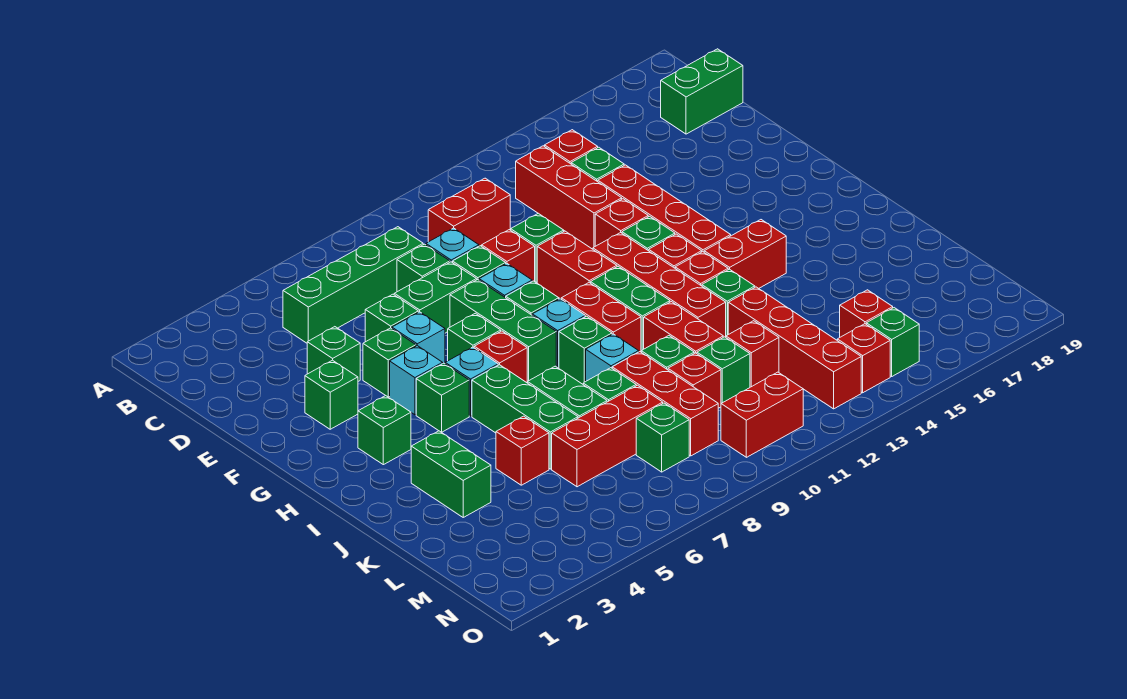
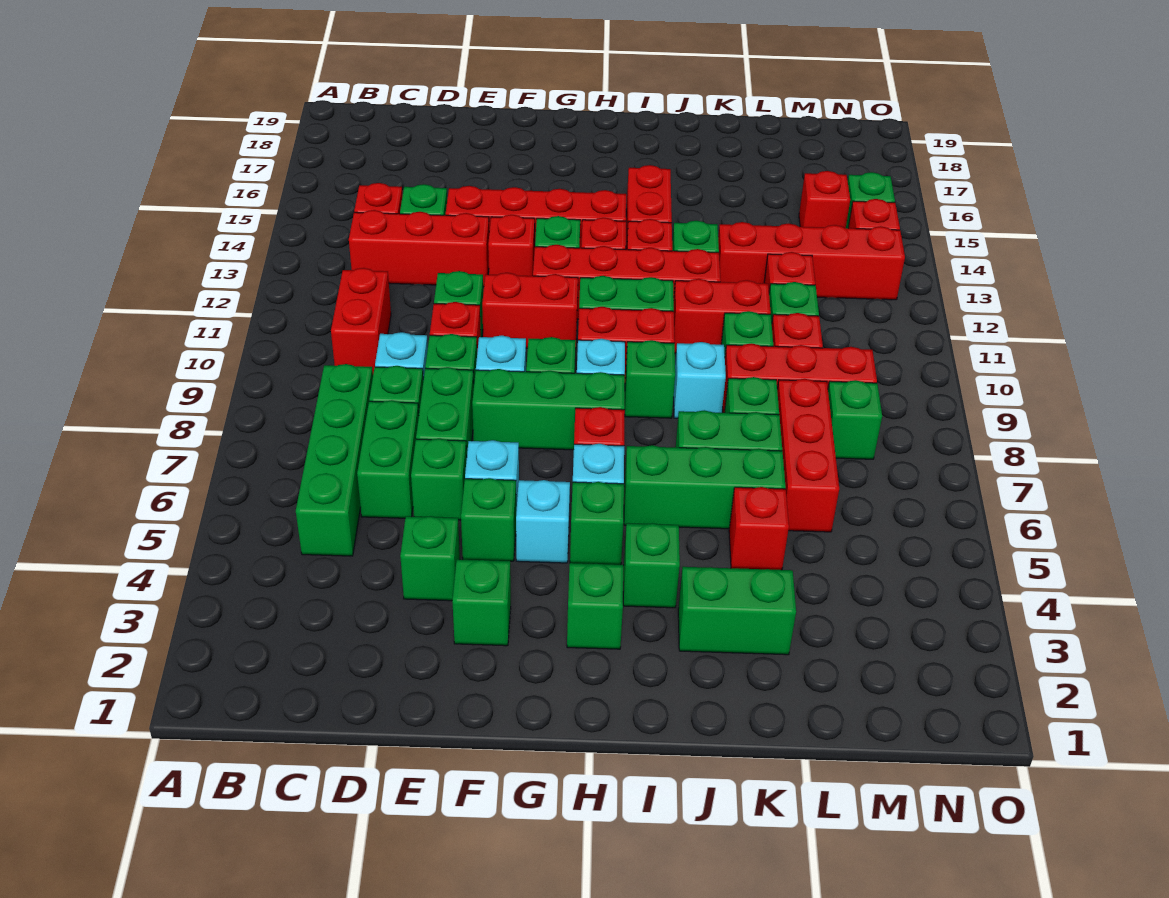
green brick C18:C19 level 1 -> green brick D6:D7 level 1
green brick G7 level 1 -> green brick I4 level 1
red brick N10:N11 level 1 -> none

